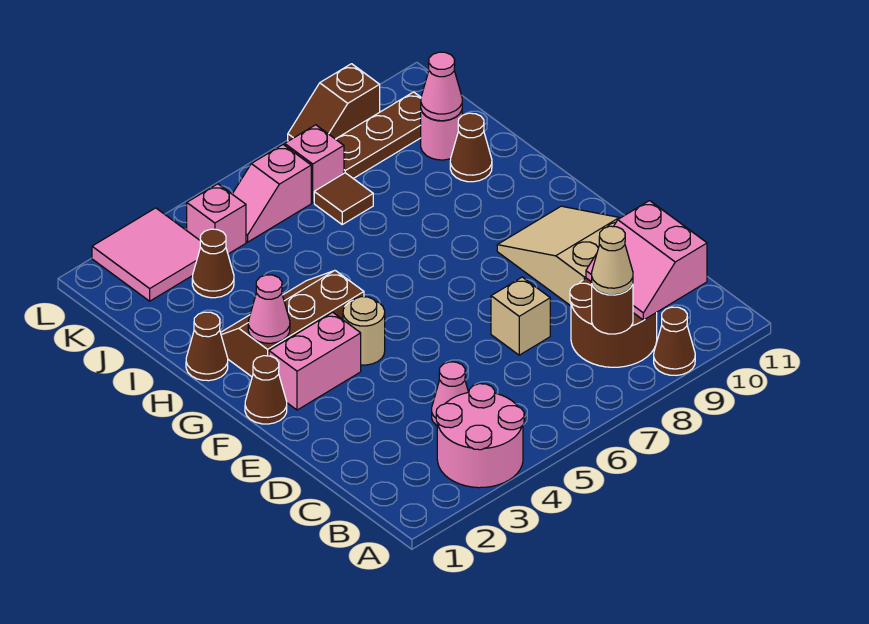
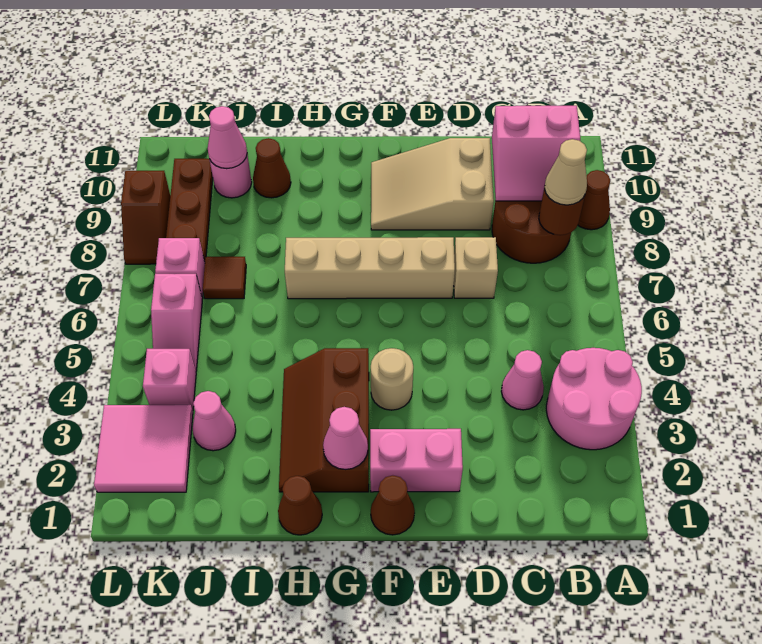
none -> tan brick E7:H7 level 1
pink brick F2:F3 level 1 -> pink brick E2:F2 level 1
brown cone J3 level 1 -> pink cone J3 level 1

